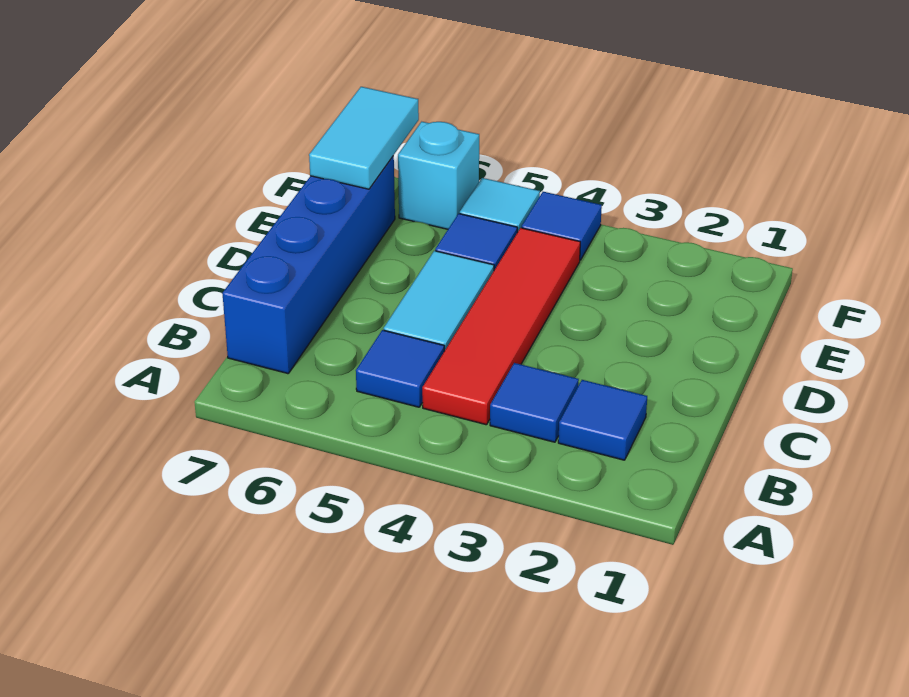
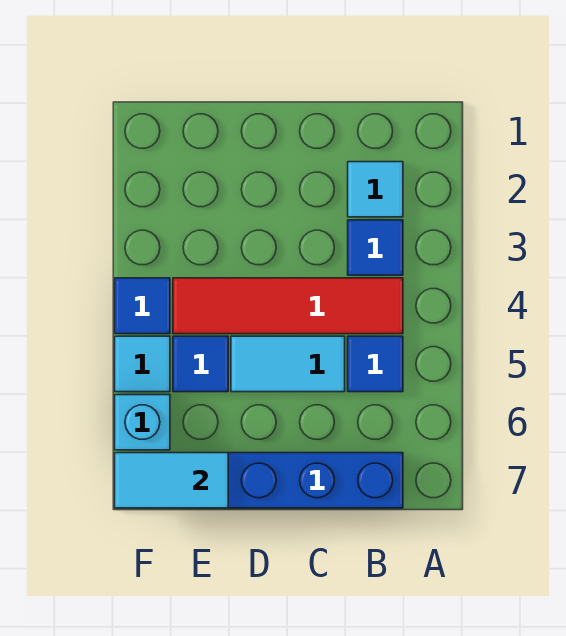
blue tile B2 level 1 -> cyan tile B2 level 1

